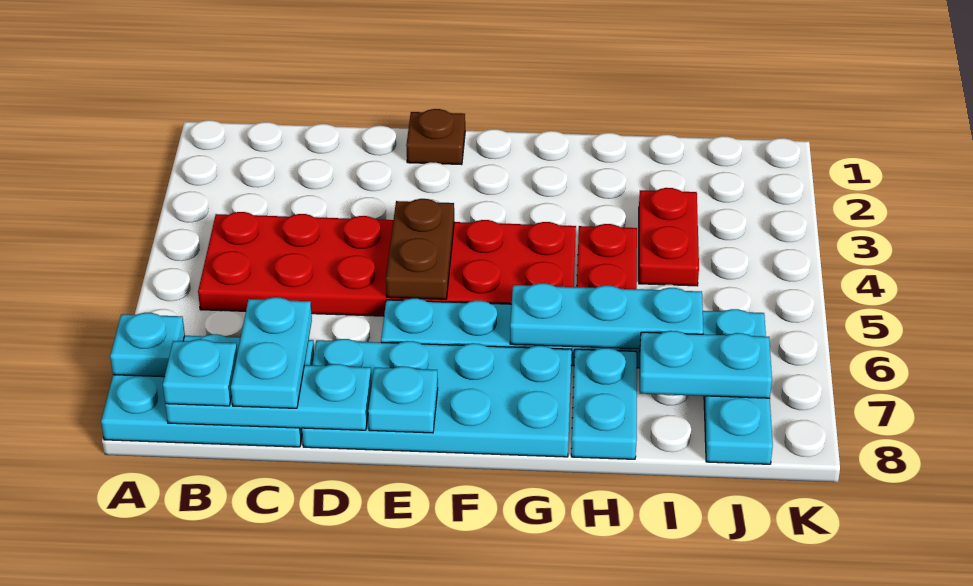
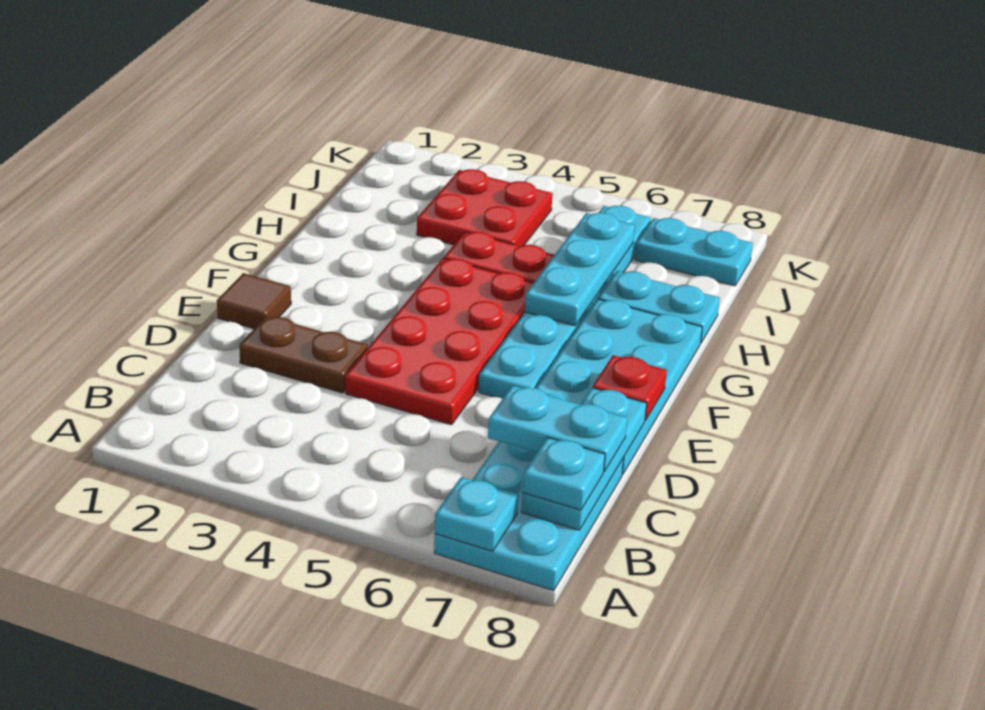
red plate B4:G5 level 1 -> red plate D4:G5 level 1
brown plate E1 level 1 -> brown tile E1 level 1
brown plate E4:E5 level 2 -> brown plate D2:D3 level 1
cyan plate E8 level 2 -> red plate E8 level 2
red plate I3:I4 level 1 -> red plate I3:J4 level 1
cyan plate I7:J7 level 2 -> none

